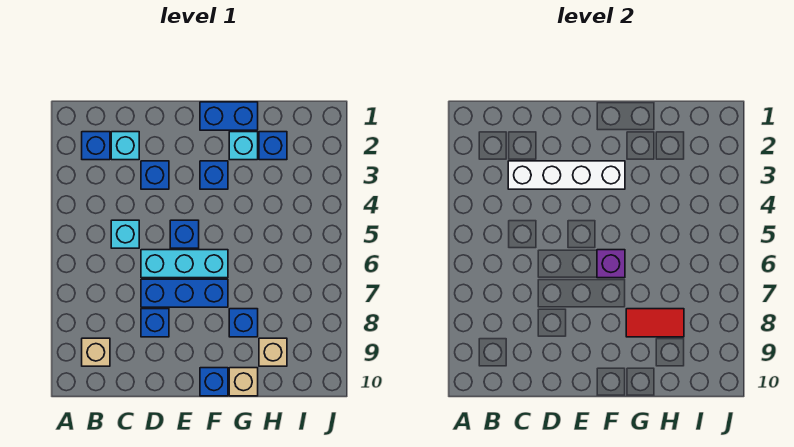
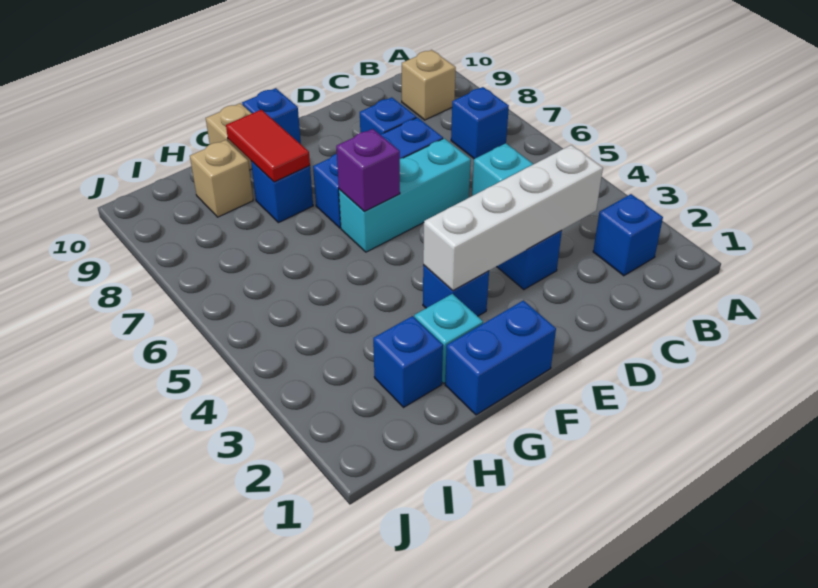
cyan brick C2 level 1 -> none
blue brick E5 level 1 -> blue brick B7 level 1
red tile G8:H8 level 2 -> red tile G8:G9 level 2

